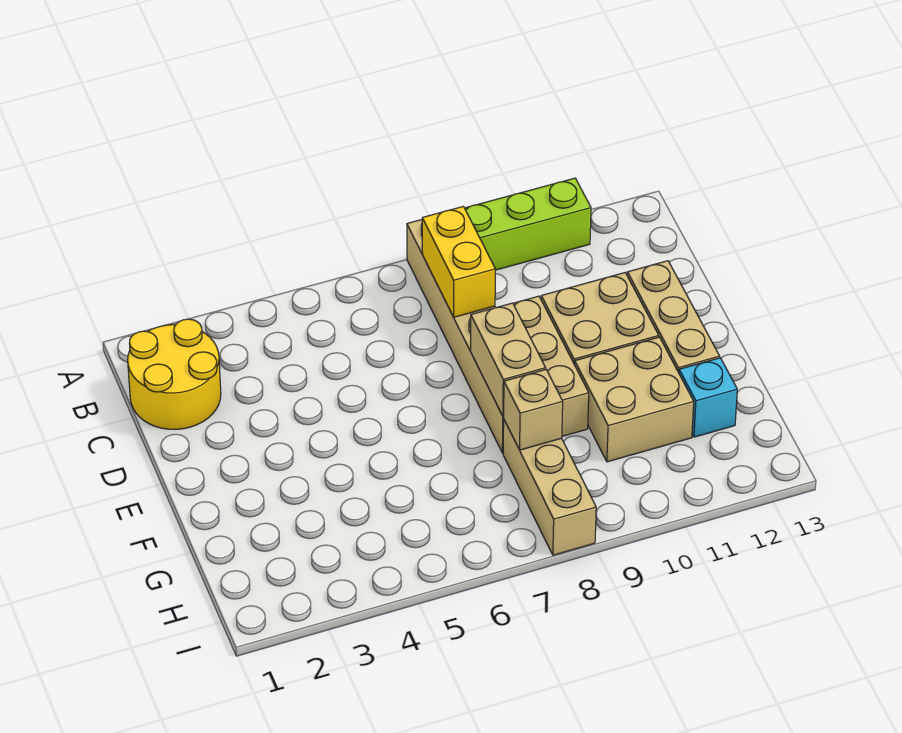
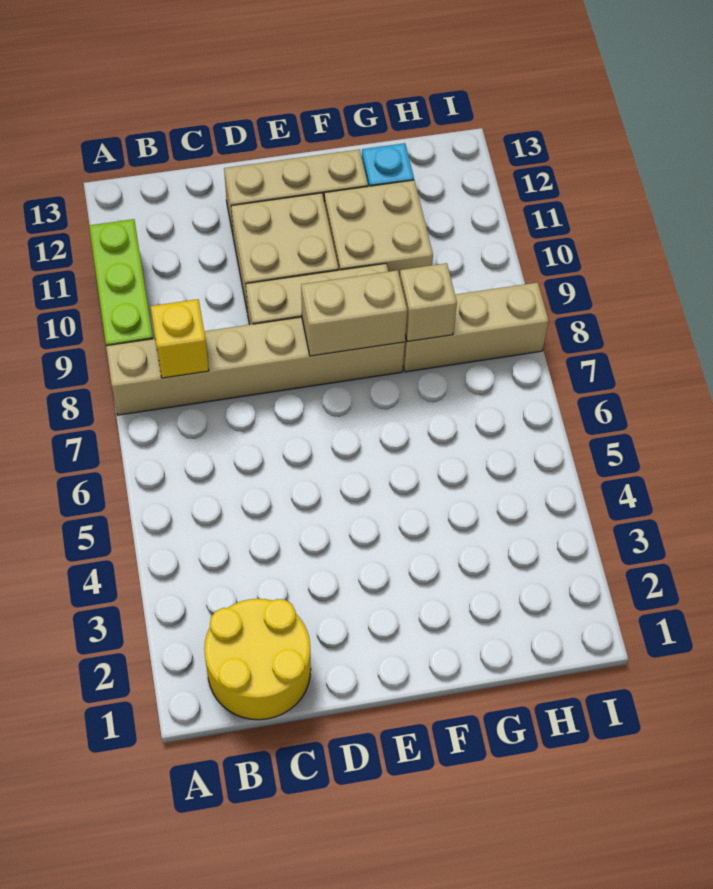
yellow brick B8:C8 level 2 -> yellow brick B8 level 2

